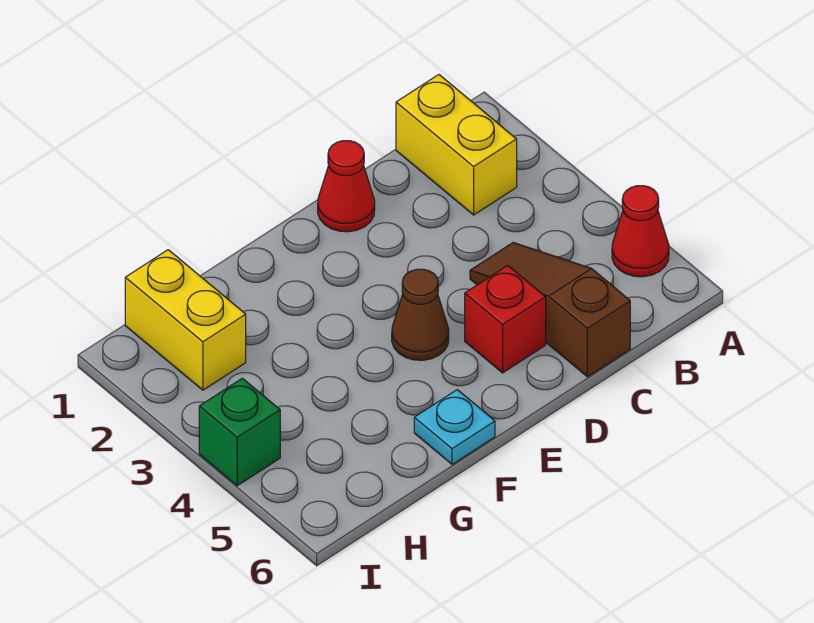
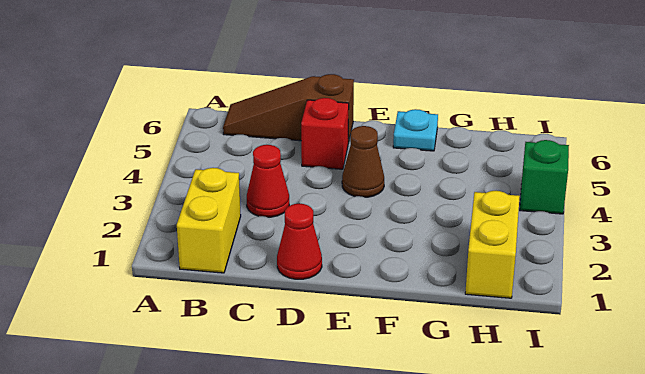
red cone A5 level 1 -> red cone C3 level 1
brown slope C4:C6 level 1 top 6 -> brown slope B6:D6 level 1 top D

